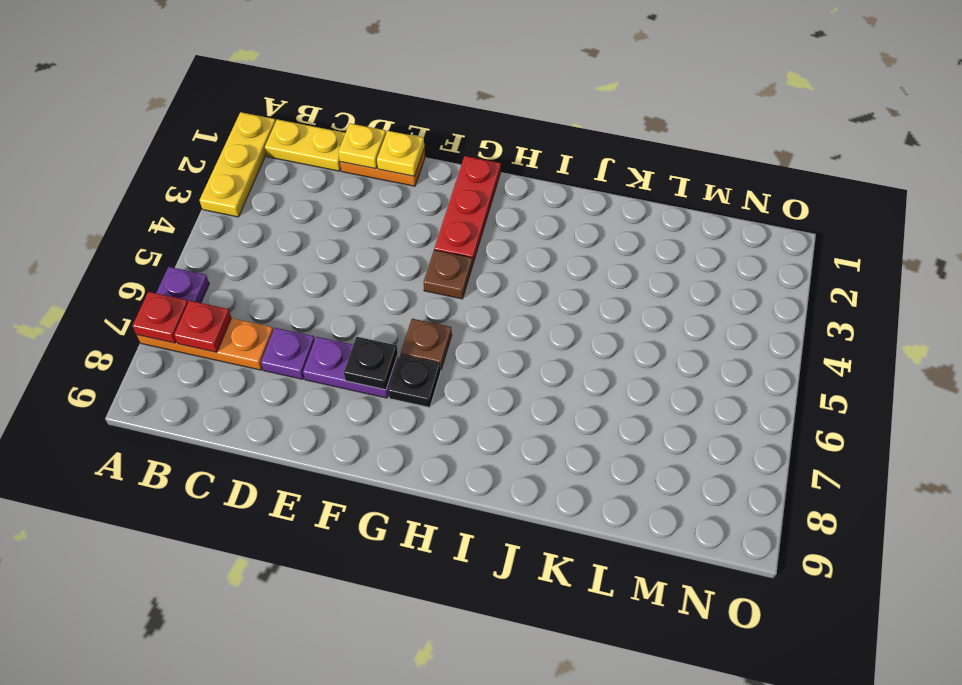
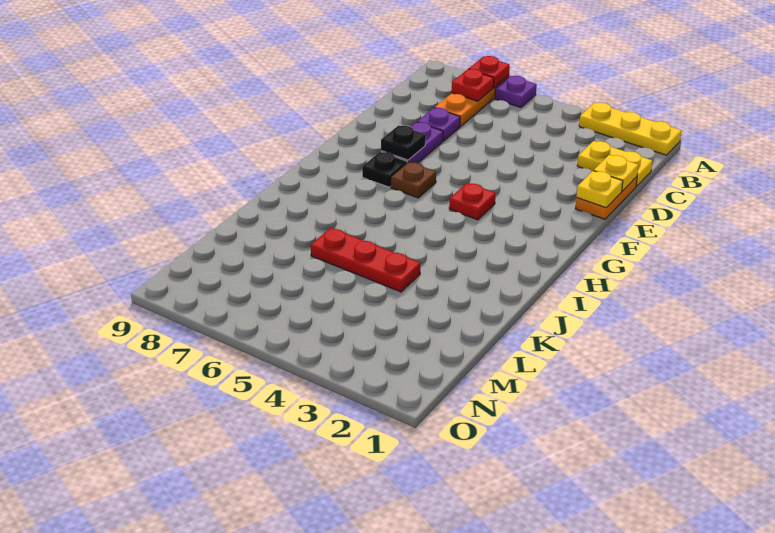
yellow plate B1:C1 level 1 -> yellow plate C1:C2 level 1
red plate G1:G3 level 1 -> red plate K4:K6 level 1
brown plate G4 level 1 -> red plate G4 level 1

